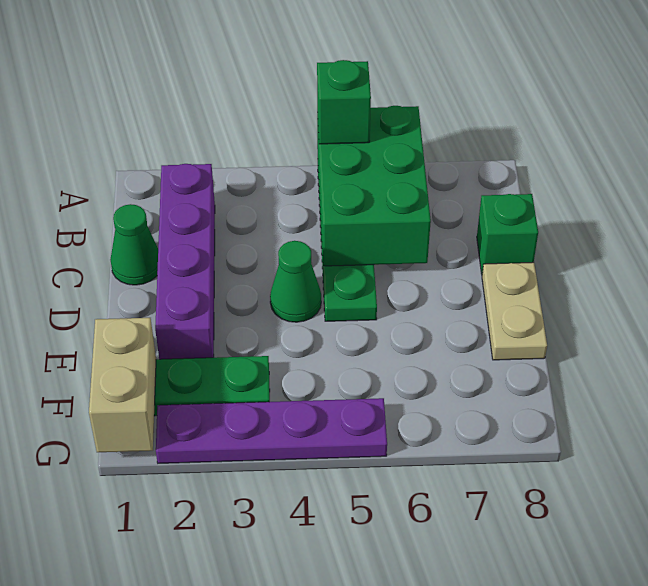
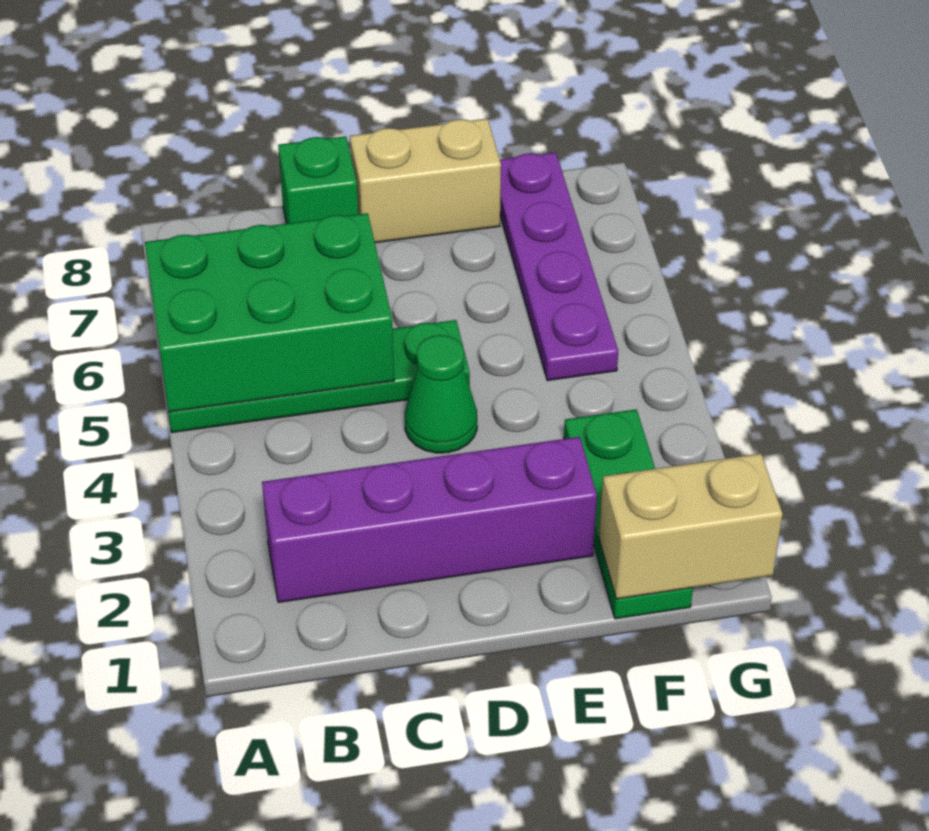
green brick A5 level 3 -> none
green cone C1 level 1 -> none
tan plate D8:E8 level 1 -> tan brick D8:E8 level 1
purple plate G2:G5 level 1 -> purple plate F5:F8 level 1

